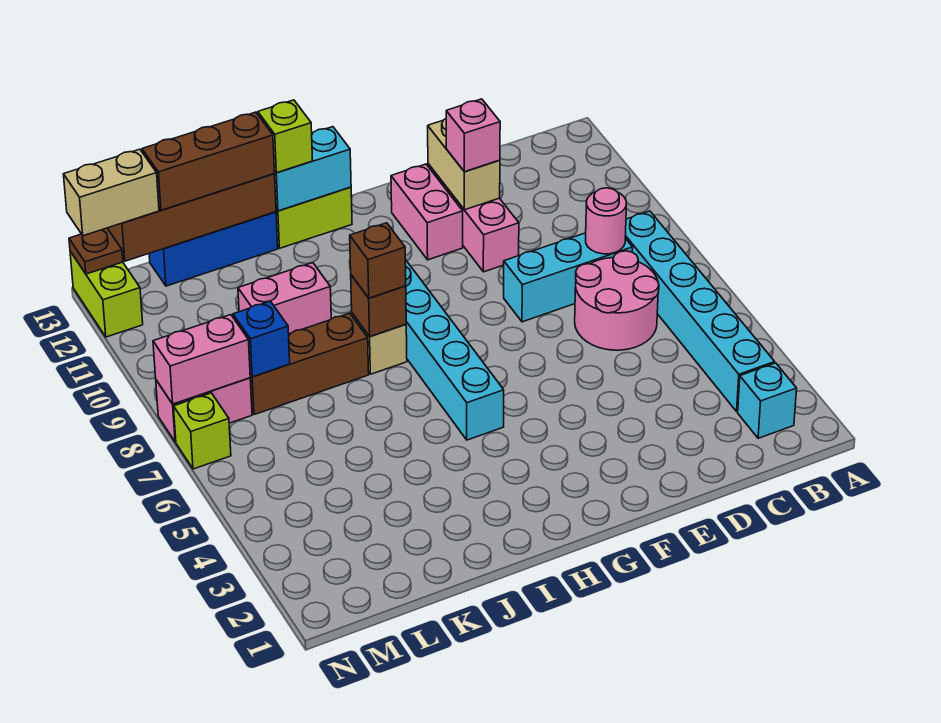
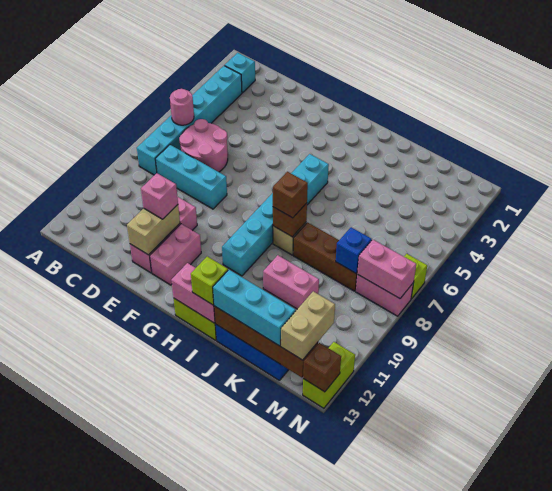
pink round brick C8 level 2 -> pink round brick B6 level 2
cyan brick H13:I13 level 2 -> pink brick H13:I13 level 2
brown brick J13:L13 level 3 -> cyan brick J13:L13 level 3
tan brick M13:N13 level 3 -> tan brick M12:M13 level 3
brown plate N13 level 2 -> brown brick N13 level 2

